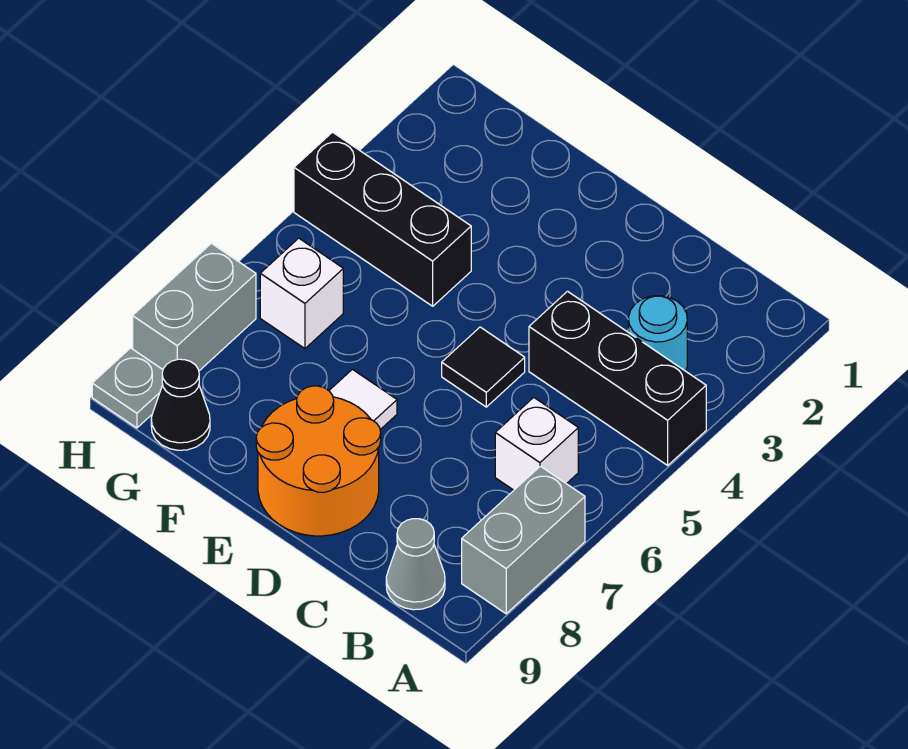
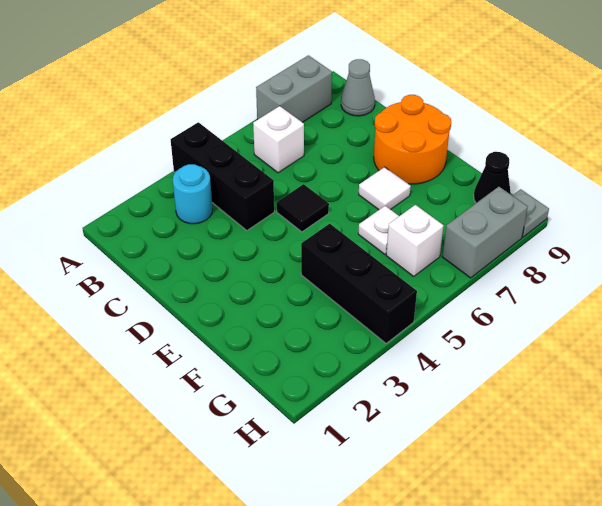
none -> white plate F6 level 1

